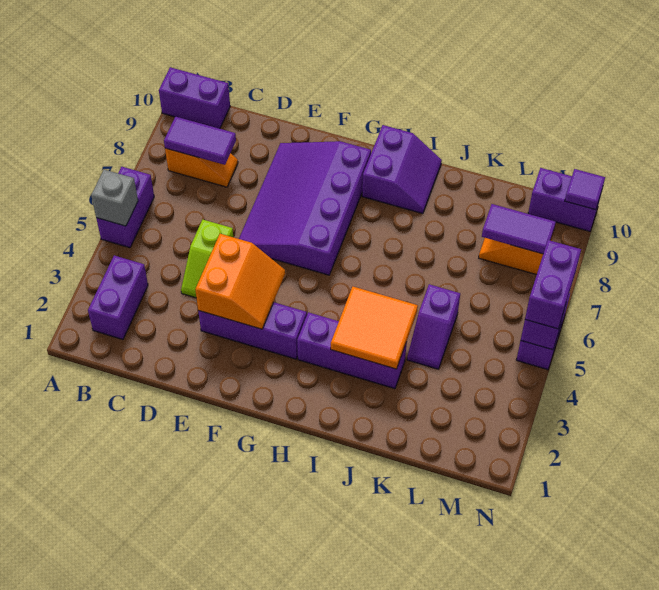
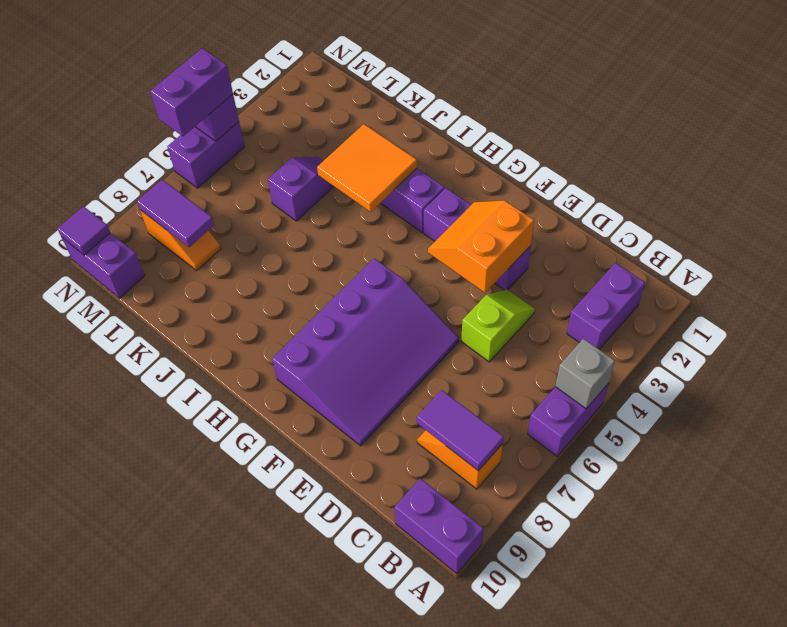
purple slope H9:I10 level 1 top H -> none

